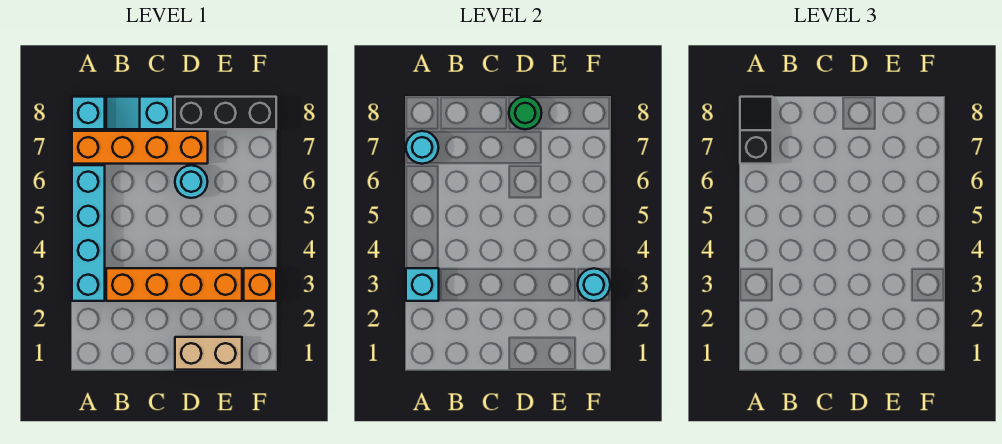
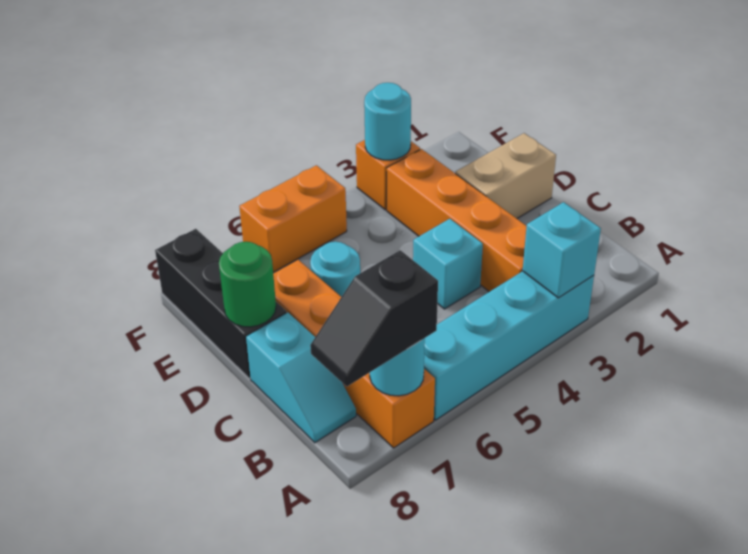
cyan brick A8 level 1 -> cyan brick C4 level 1
tan brick D1:E1 level 1 -> tan brick D1:D2 level 1
none -> orange brick F5:F6 level 1

